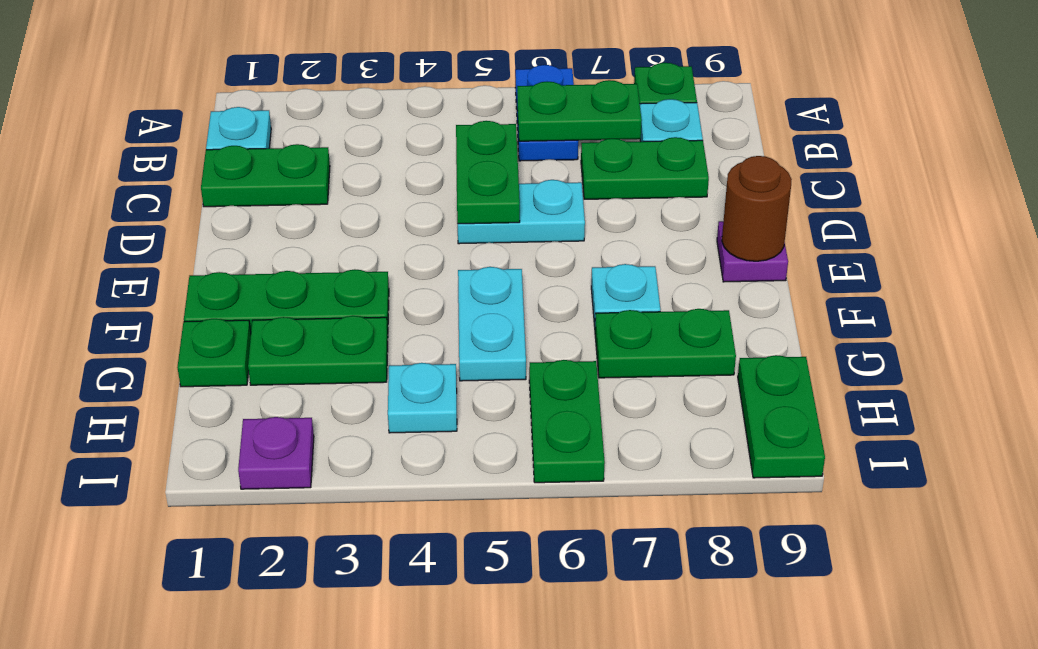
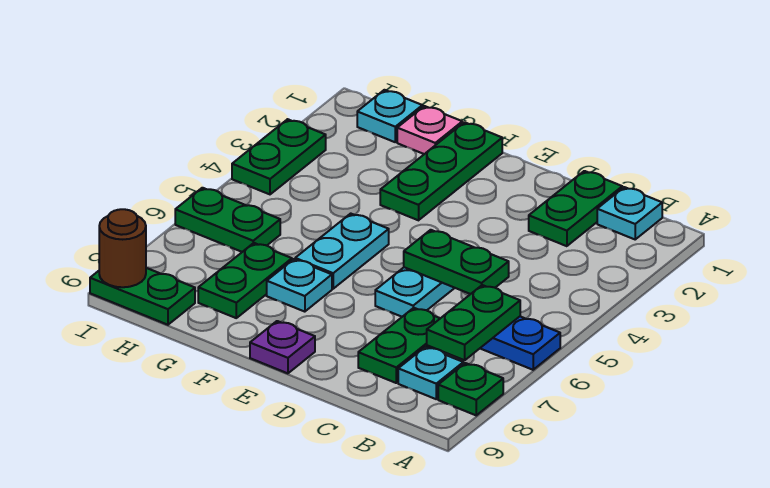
brown round brick E9 level 2 -> brown round brick I9 level 2
cyan plate F5:G5 level 1 -> cyan plate F5:F6 level 1
green plate G1 level 1 -> pink plate G1 level 1
green plate G2:G3 level 1 -> green plate I3:I4 level 1
cyan plate H4 level 1 -> cyan plate H1 level 1
purple plate I2 level 1 -> none

